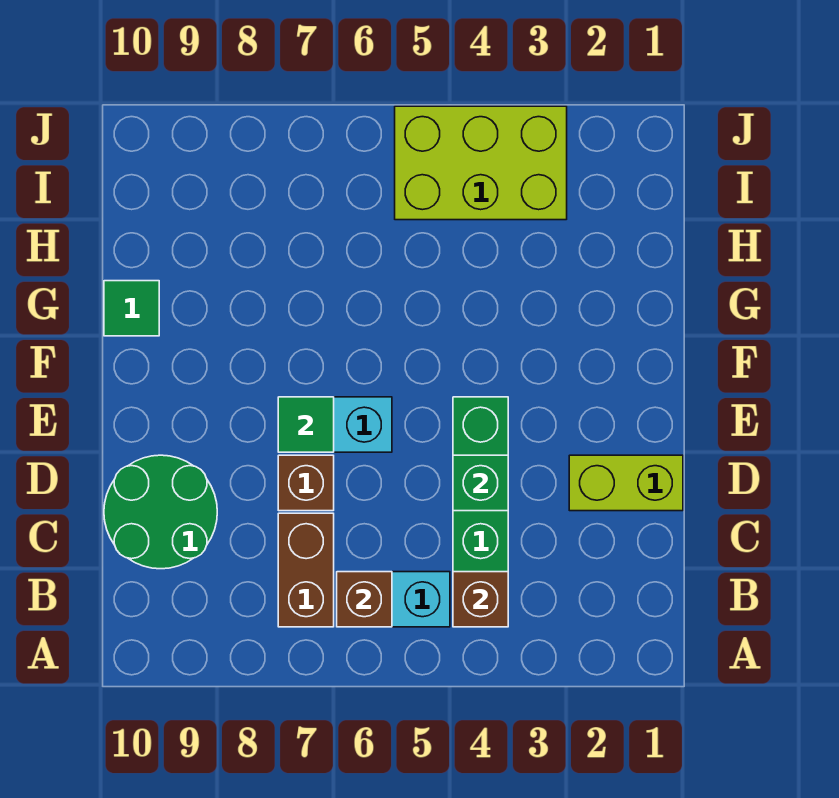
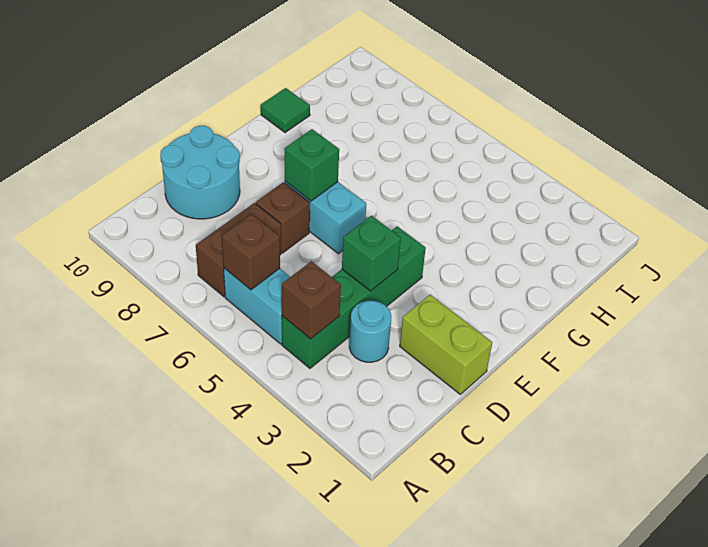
none -> cyan round brick C3 level 1
green round brick C9:D10 level 1 -> cyan round brick C9:D10 level 1
green tile E7 level 2 -> green brick E7 level 2
lime brick I3:J5 level 1 -> none

